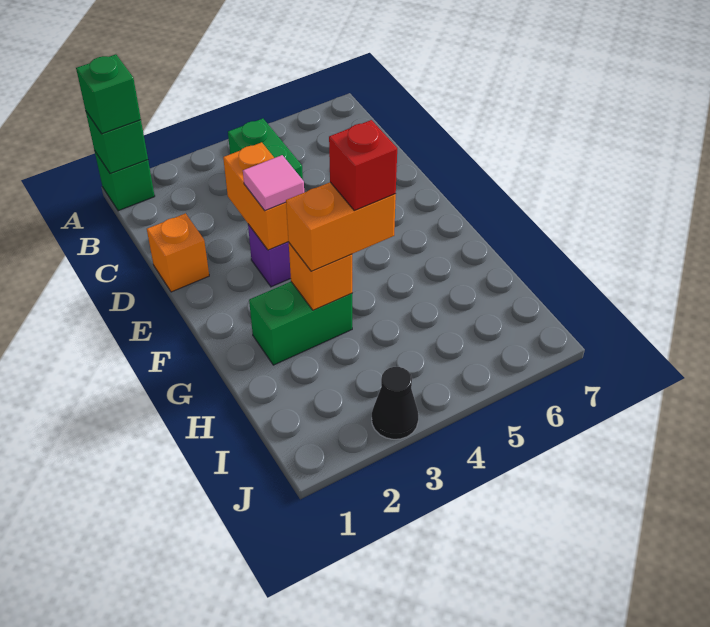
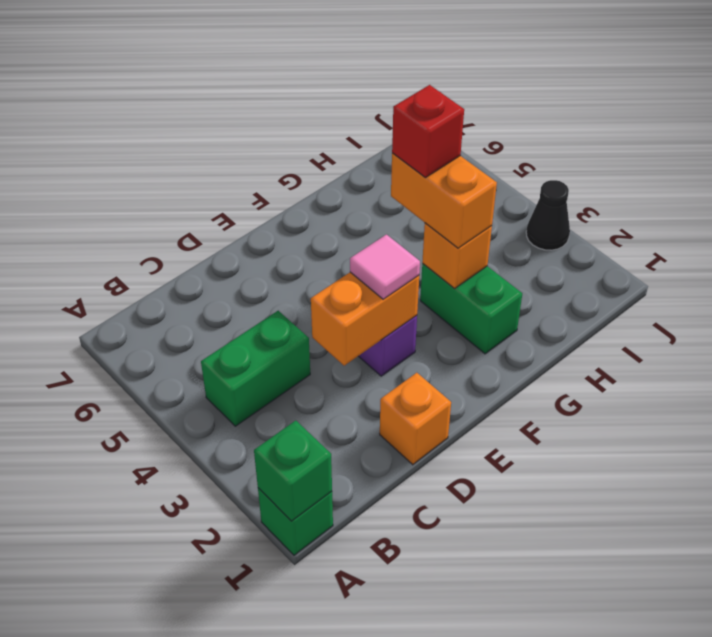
green brick A1 level 3 -> none

